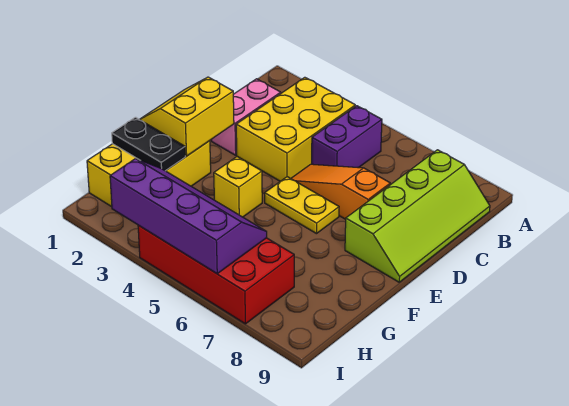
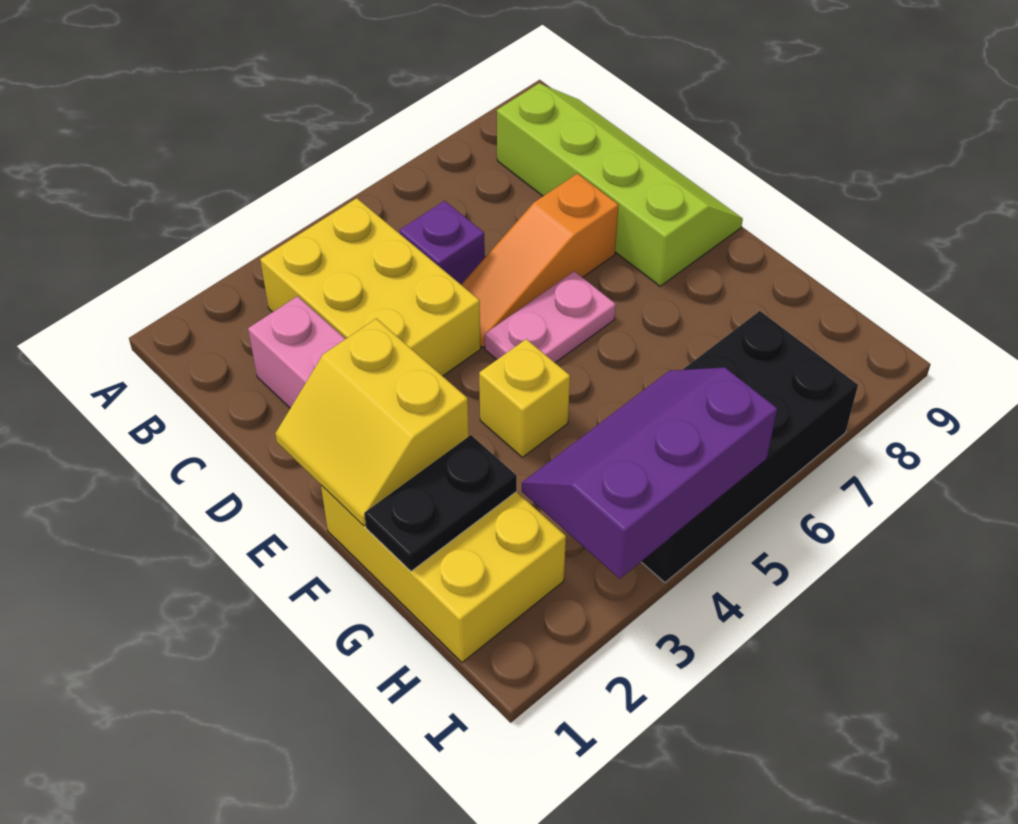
purple brick B5:C5 level 1 -> purple brick C5 level 1
yellow plate E5:E6 level 1 -> pink plate E5:E6 level 1
purple slope H3:I6 level 2 top I -> purple slope H3:I5 level 2 top I
red brick H4:I7 level 1 -> black brick H4:I7 level 1

